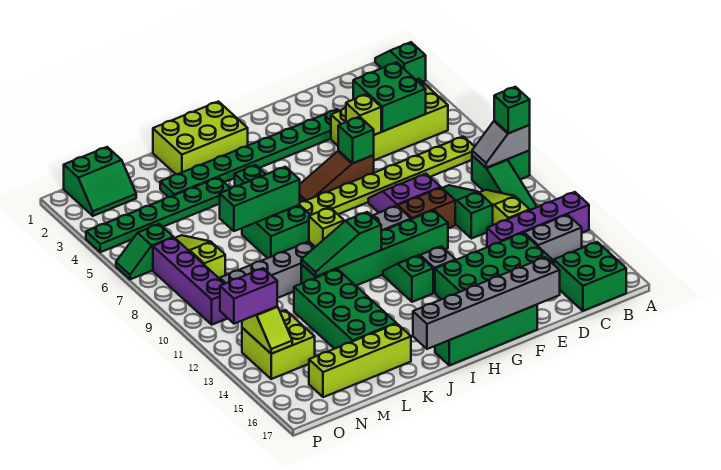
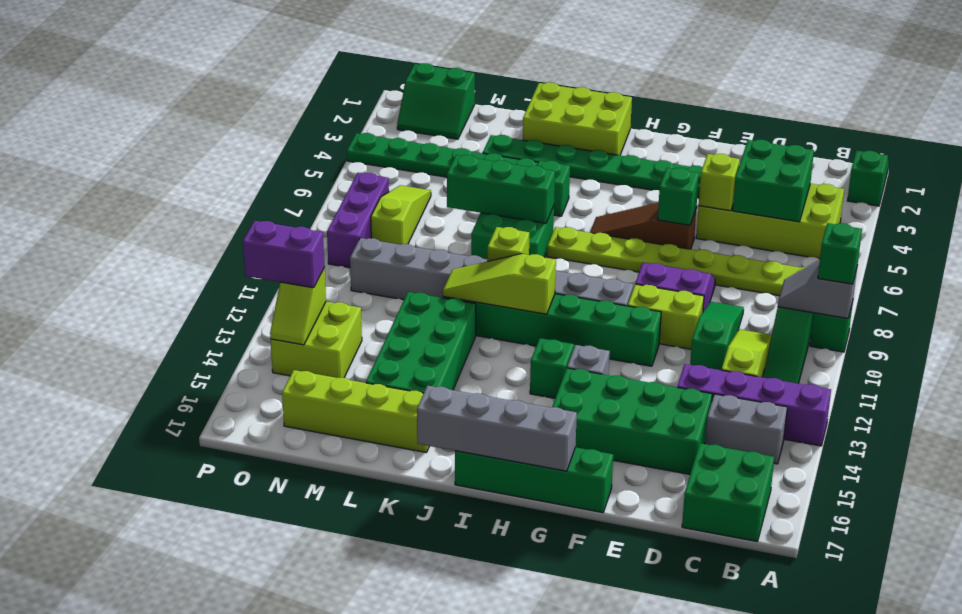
brown brick E10:F10 level 1 -> lime brick E10:F10 level 1
grey brick E17:J17 level 2 -> grey brick G17:J17 level 2
green slope I11:K11 level 2 top I -> lime slope I11:K11 level 2 top I
green slope O6:P6 level 1 top O -> none
purple brick O7:O10 level 1 -> purple brick O7:O9 level 1

